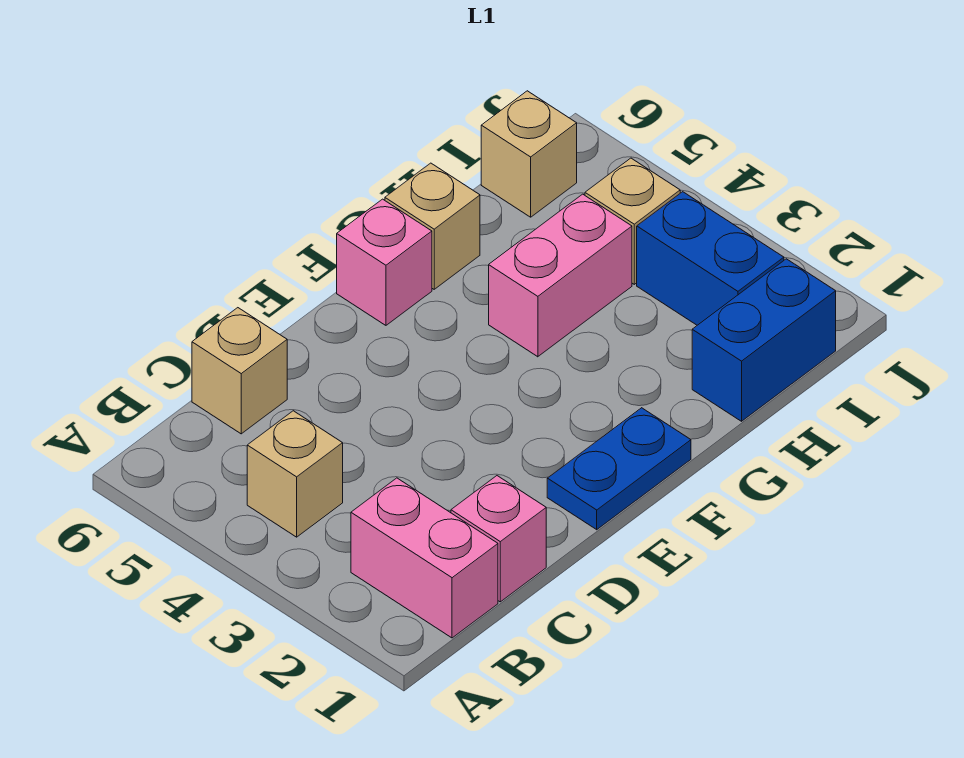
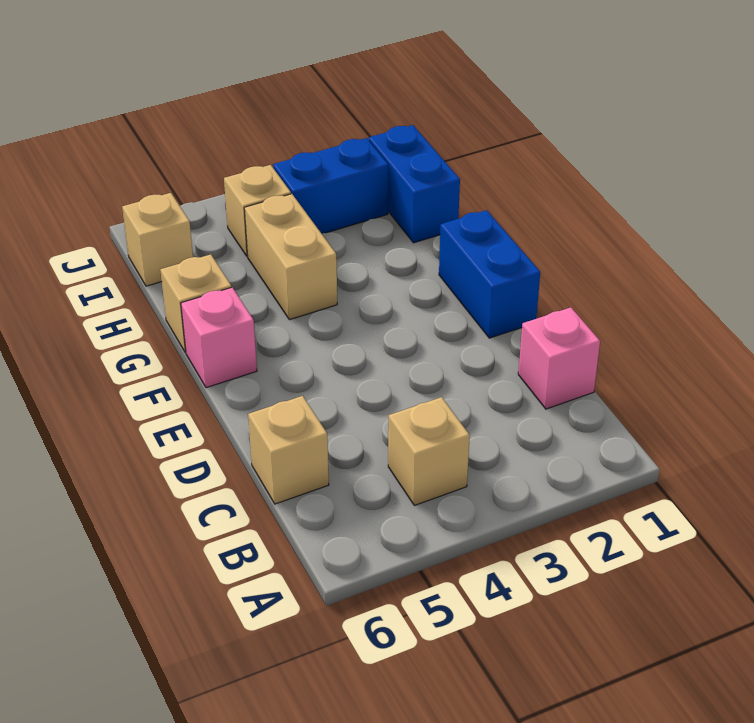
pink brick B1:B2 level 1 -> none
blue plate E1:F1 level 1 -> blue brick E1:F1 level 1
pink brick G4:H4 level 1 -> tan brick G4:H4 level 1

